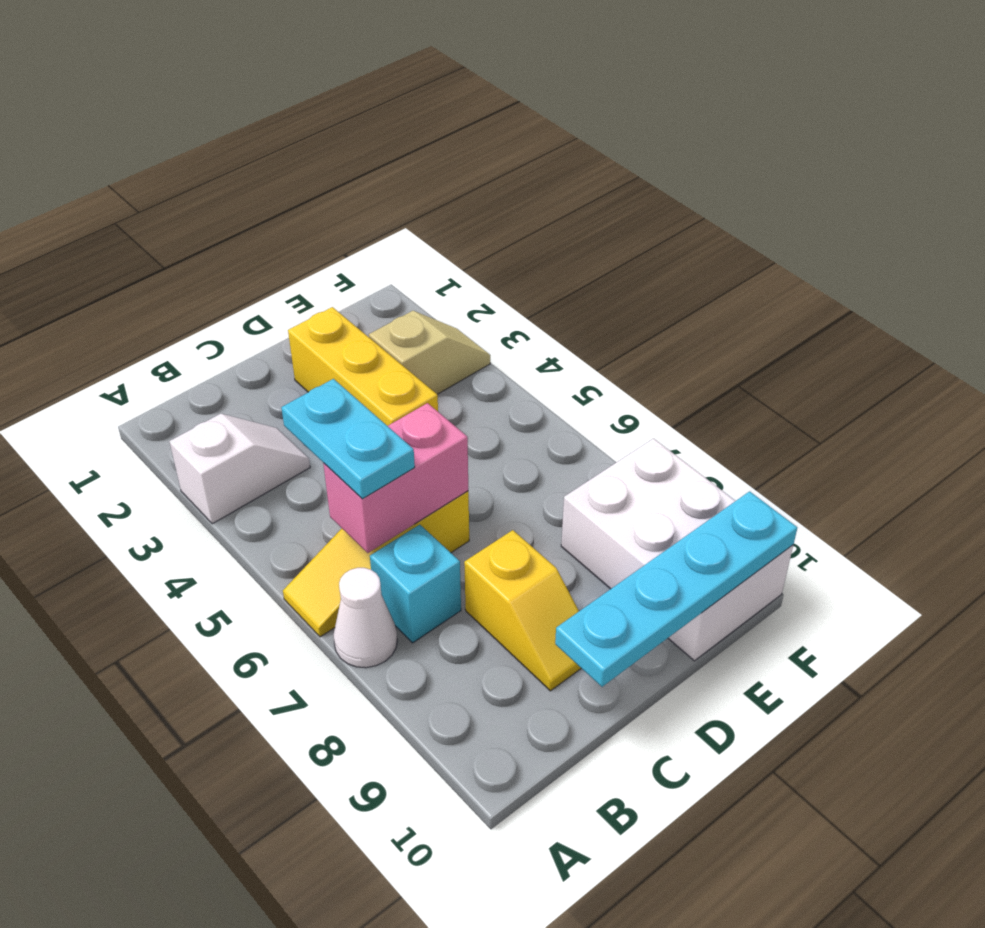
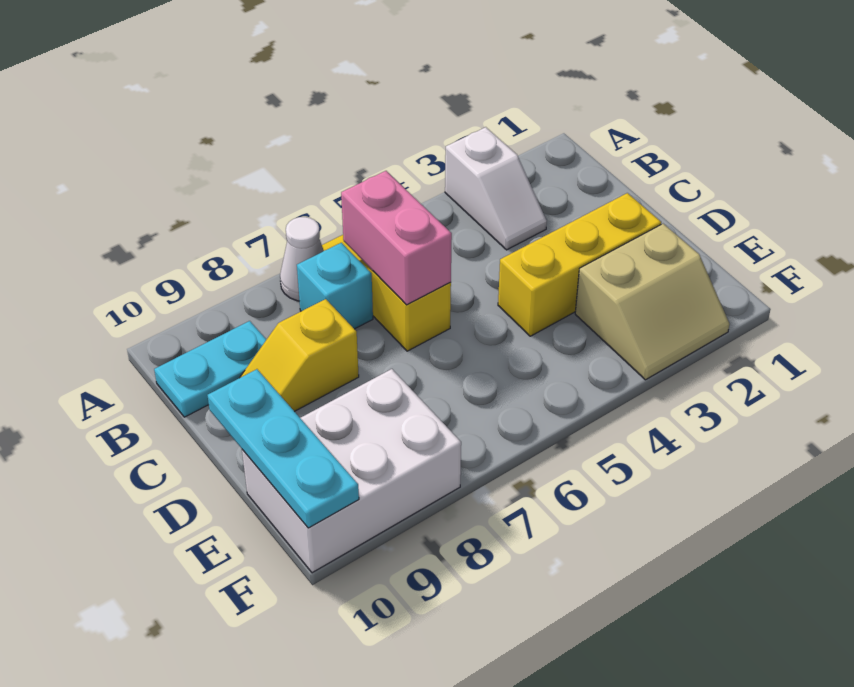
cyan plate B5:B6 level 3 -> cyan plate B9:B10 level 1
cyan plate C10:F10 level 2 -> cyan plate D10:F10 level 2
tan slope E3:F3 level 1 top E -> tan slope E2:F3 level 1 top E

